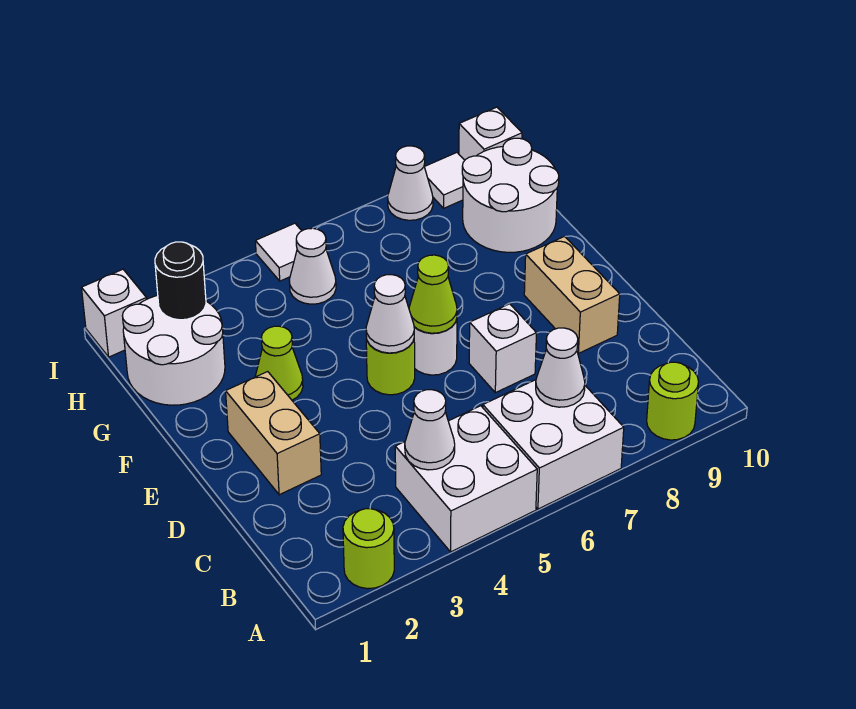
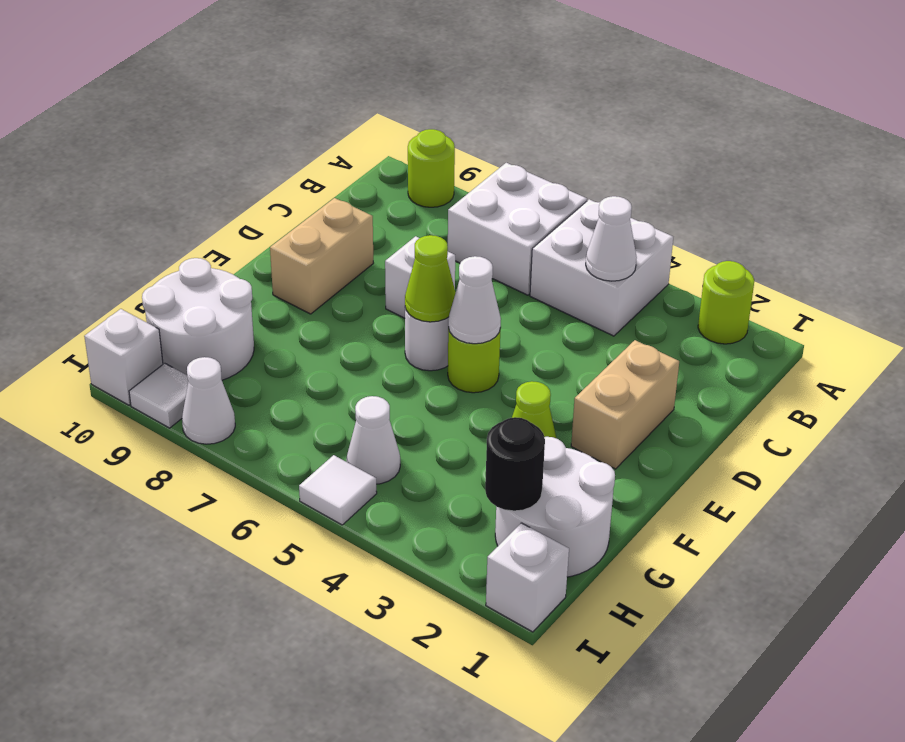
white cone B7 level 2 -> none

